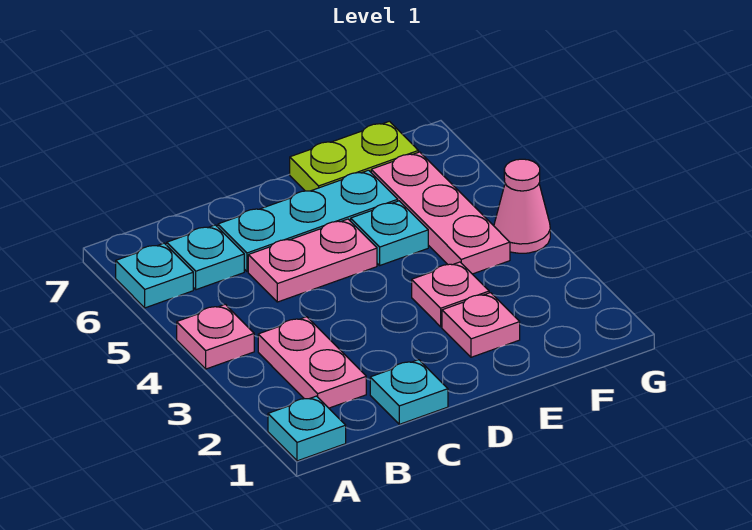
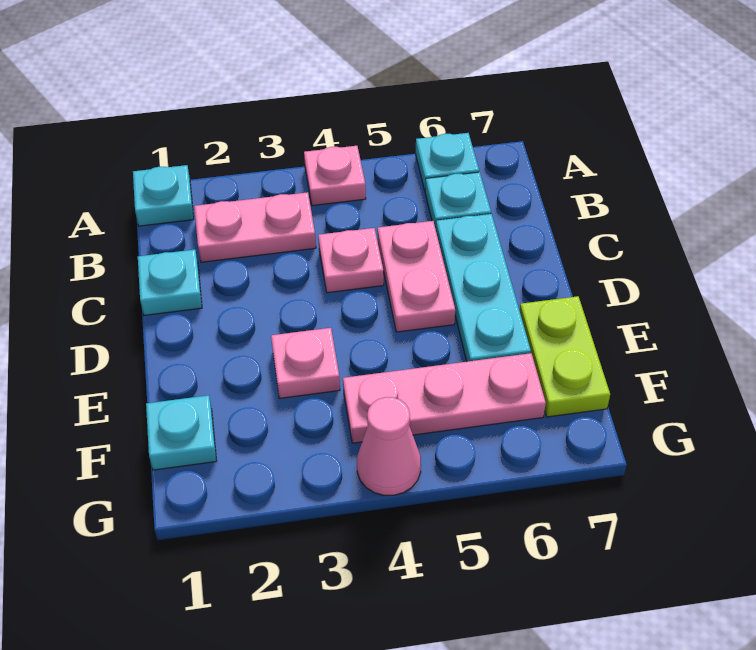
pink plate E2 level 1 -> pink plate C4 level 1
cyan plate E5 level 1 -> cyan plate F1 level 1

